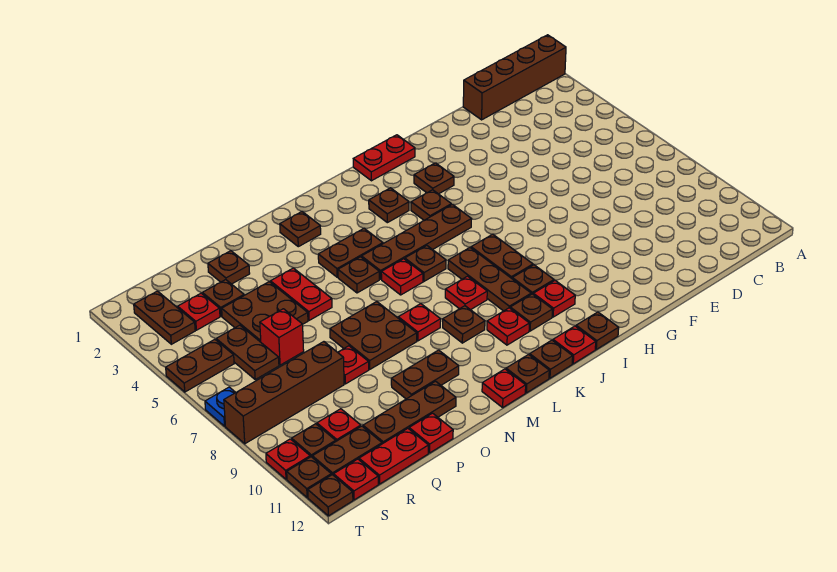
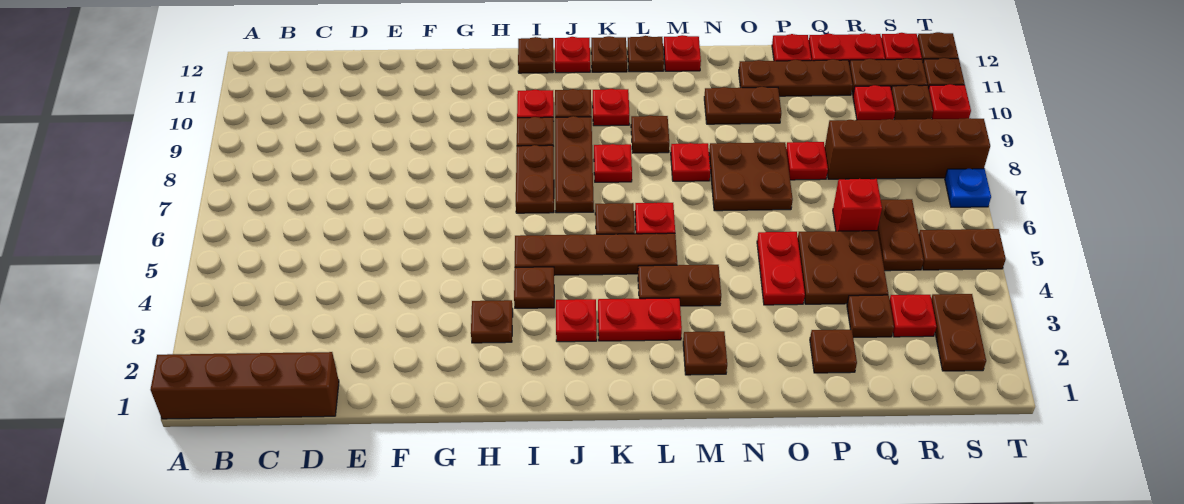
red plate H1:I1 level 1 -> red plate K3:L3 level 1
brown plate J3 level 1 -> red plate J3 level 1
brown plate M5 level 1 -> none

